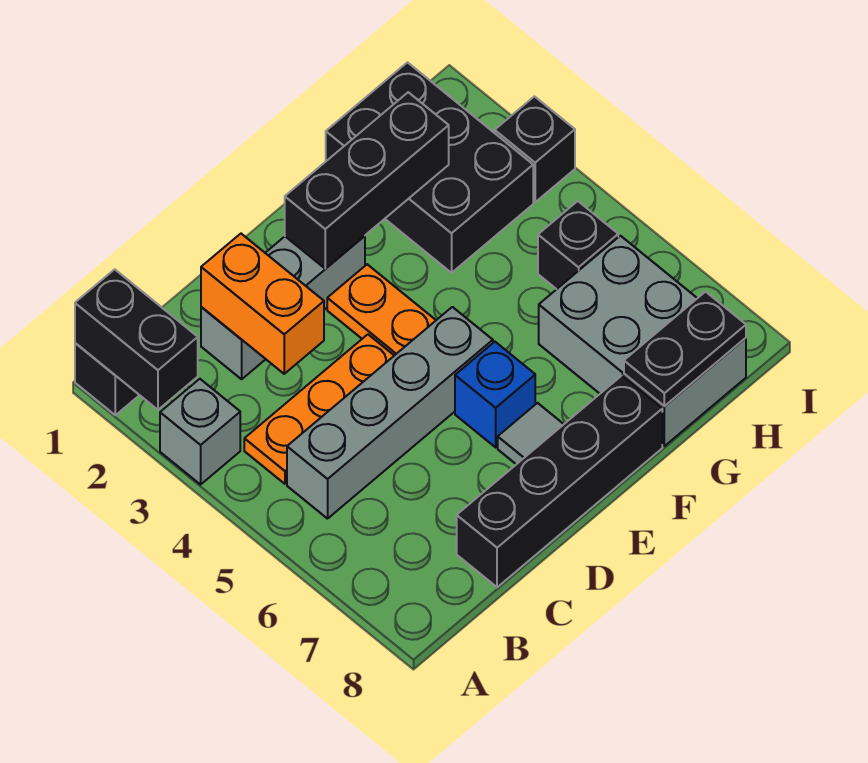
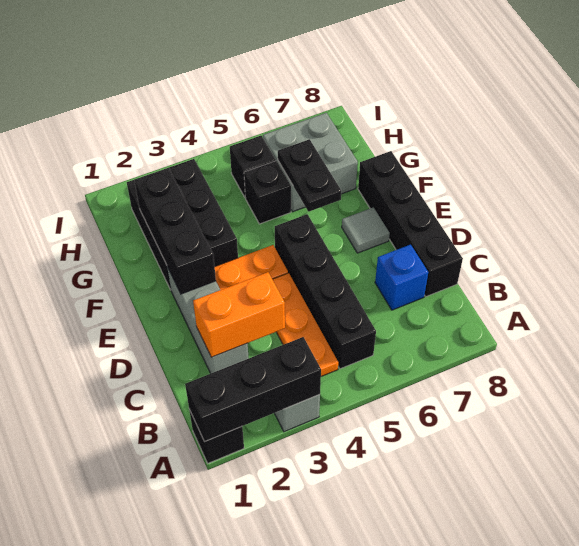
black brick A1:A2 level 2 -> black brick A1:A3 level 2
grey brick B5:E5 level 1 -> black brick B5:E5 level 1
blue brick E6 level 1 -> blue brick C7 level 1
black brick G1:H3 level 1 -> black brick F2:H3 level 1
grey brick G6:H8 level 1 -> grey brick G6:H7 level 1
black plate G8:H8 level 2 -> black plate F6:G6 level 2
black brick I3 level 1 -> black brick G5 level 1

